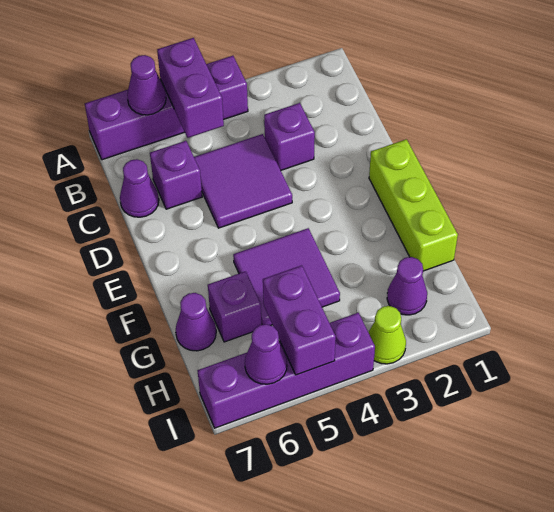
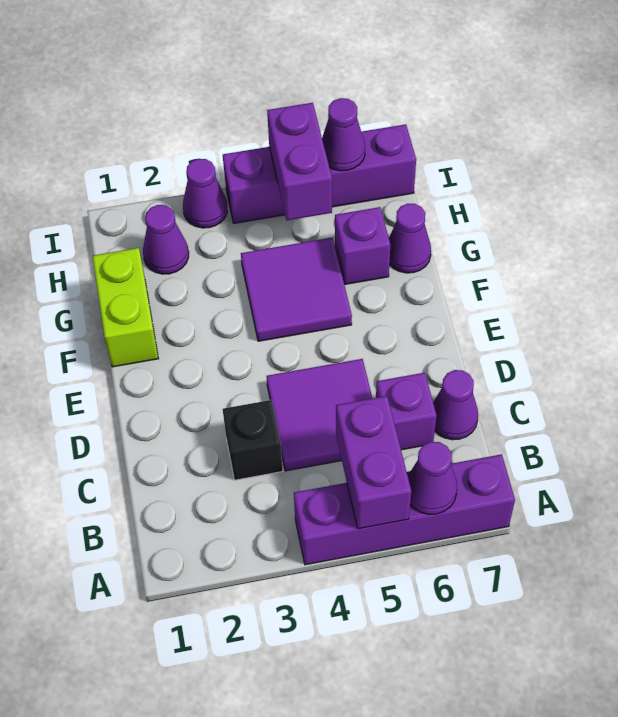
purple brick C3 level 1 -> black brick C3 level 1
lime brick E1:G1 level 1 -> lime brick F1:G1 level 1
lime cone I3 level 1 -> purple cone I3 level 1

